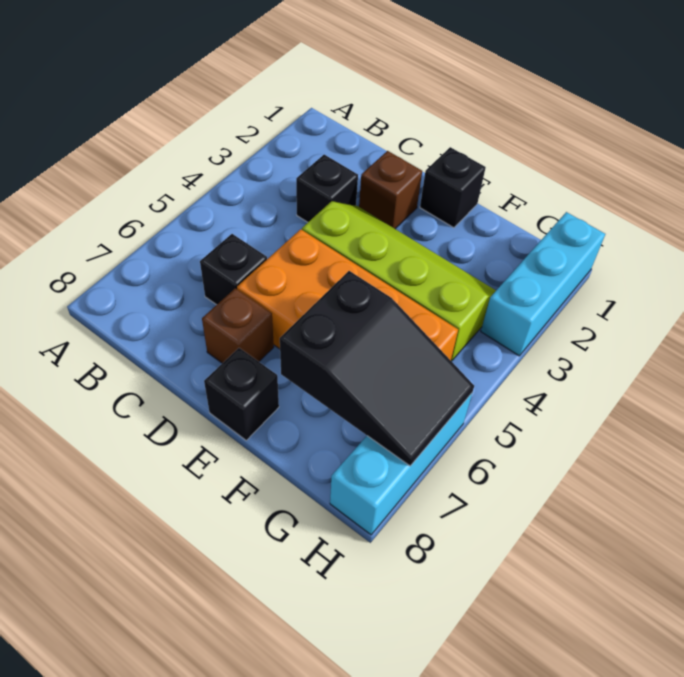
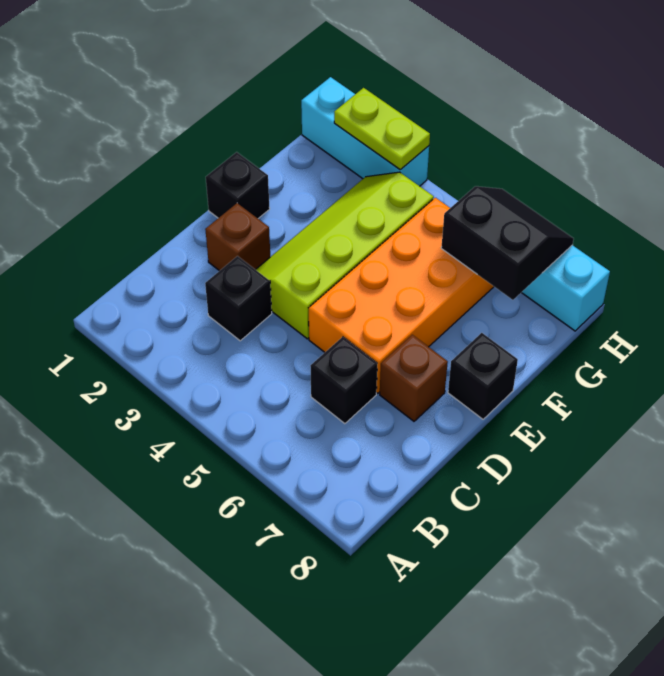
black slope F6:H7 level 2 top F -> black slope G6:H7 level 2 top G
none -> lime plate H2:H3 level 2

